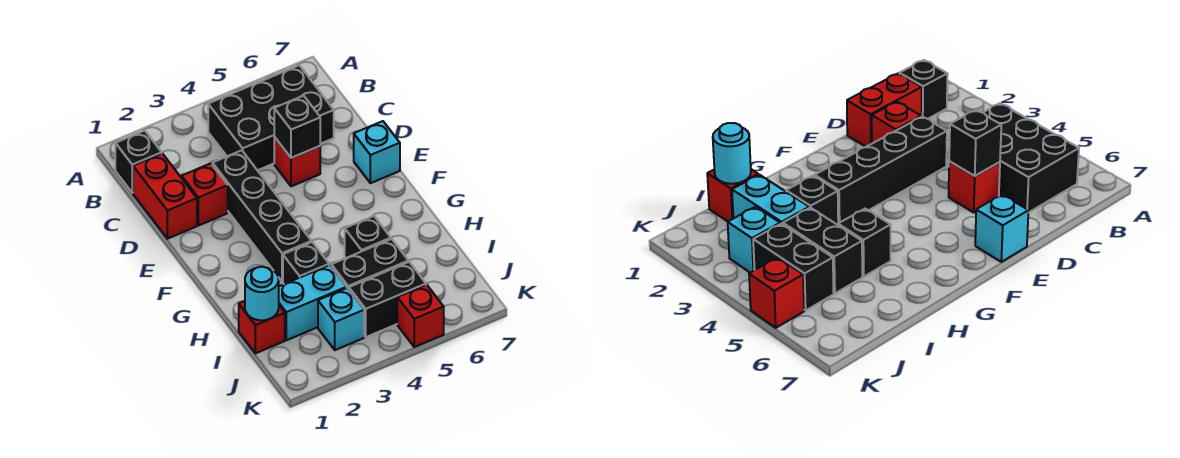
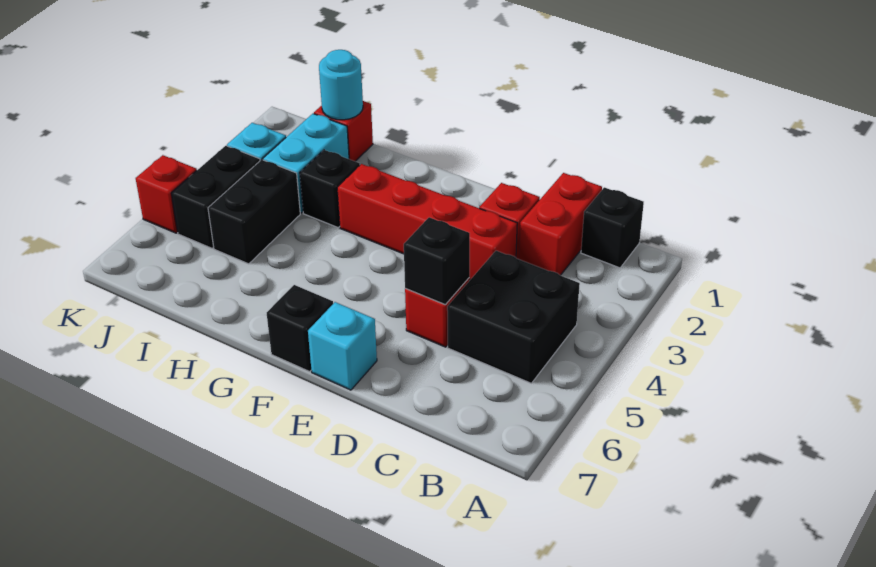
black brick B4:C6 level 1 -> black brick B4:C5 level 1
red brick C1:D1 level 1 -> red brick C1:C2 level 1
black brick D3:G3 level 1 -> red brick D3:G3 level 1
black brick H5 level 1 -> black brick F7 level 1

